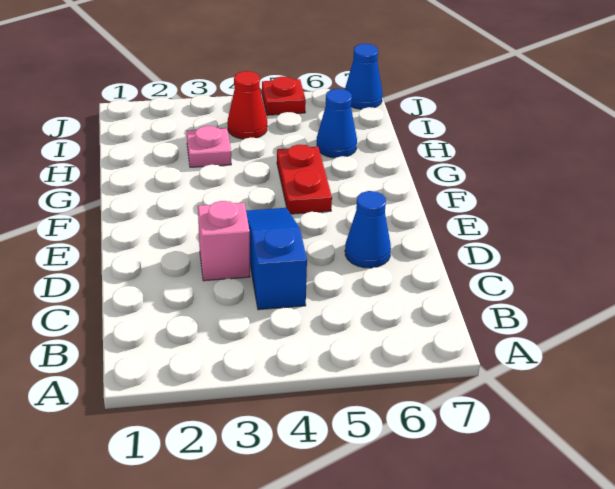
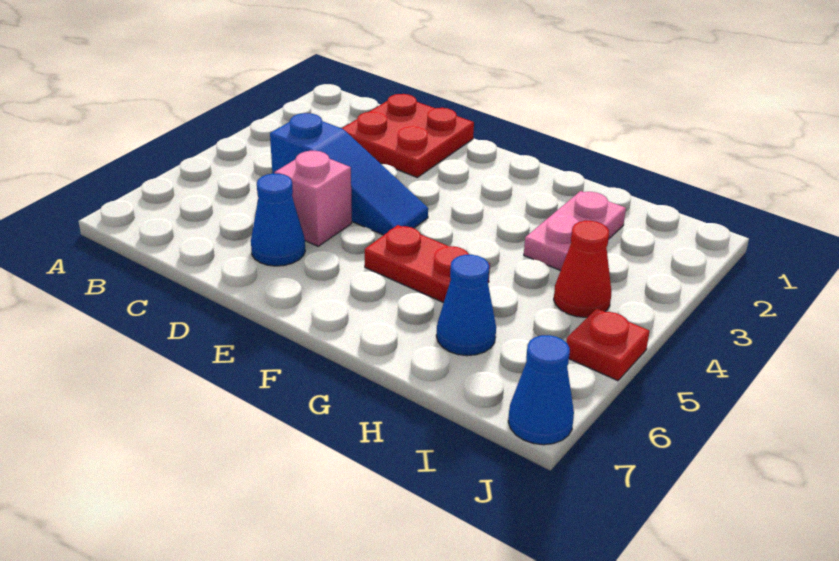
none -> red plate C1:D2 level 1
pink brick D3 level 1 -> pink brick D5 level 1
pink plate H3 level 1 -> pink plate H2:H3 level 1

